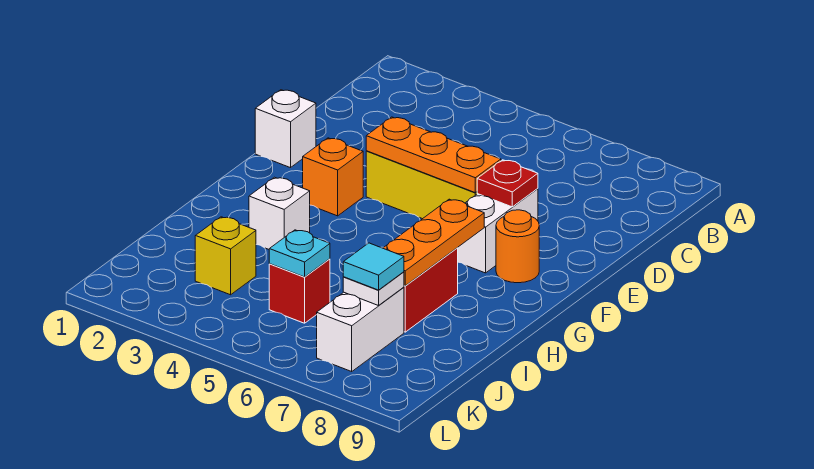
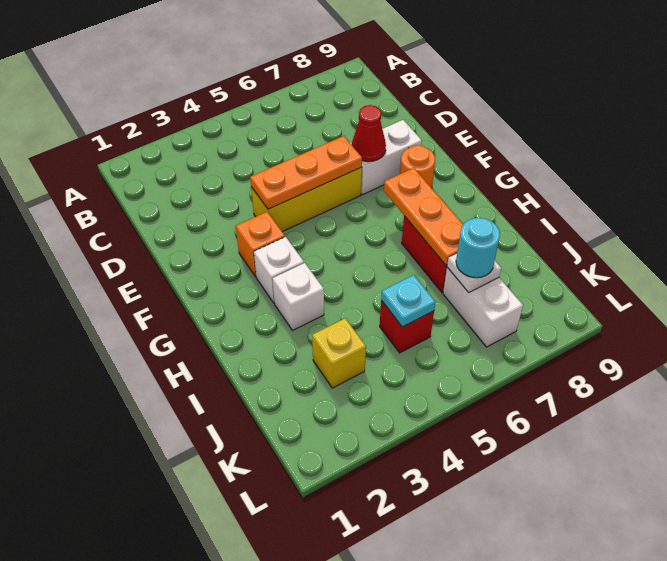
white brick E1 level 1 -> white brick G3 level 1
white brick E7:F7 level 1 -> white brick E7:E8 level 1
red plate E7 level 2 -> red cone E7 level 2
cyan tile J7 level 3 -> cyan round brick J7 level 3

